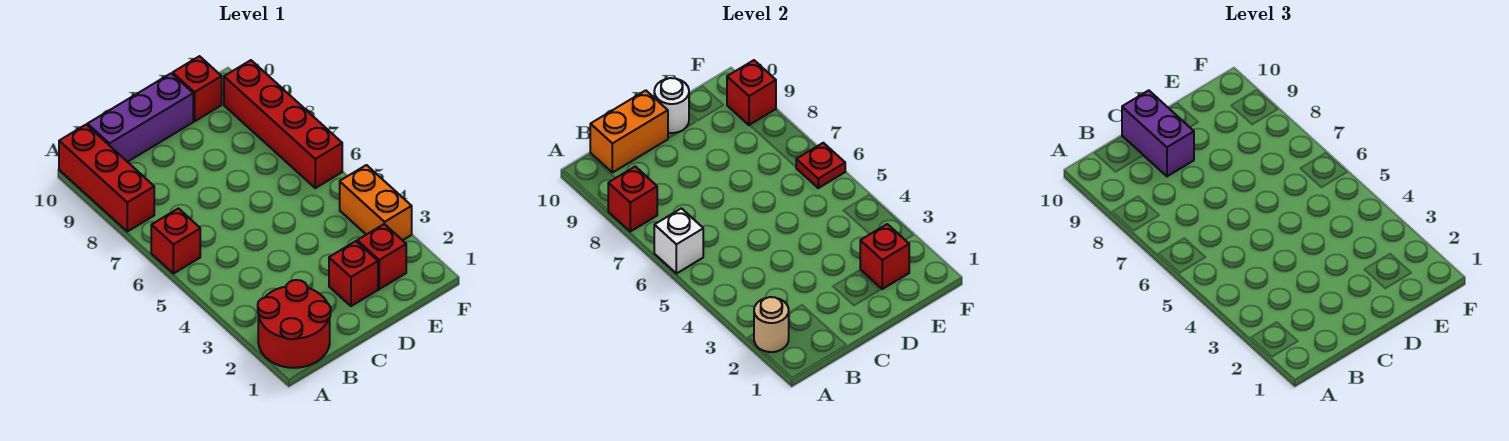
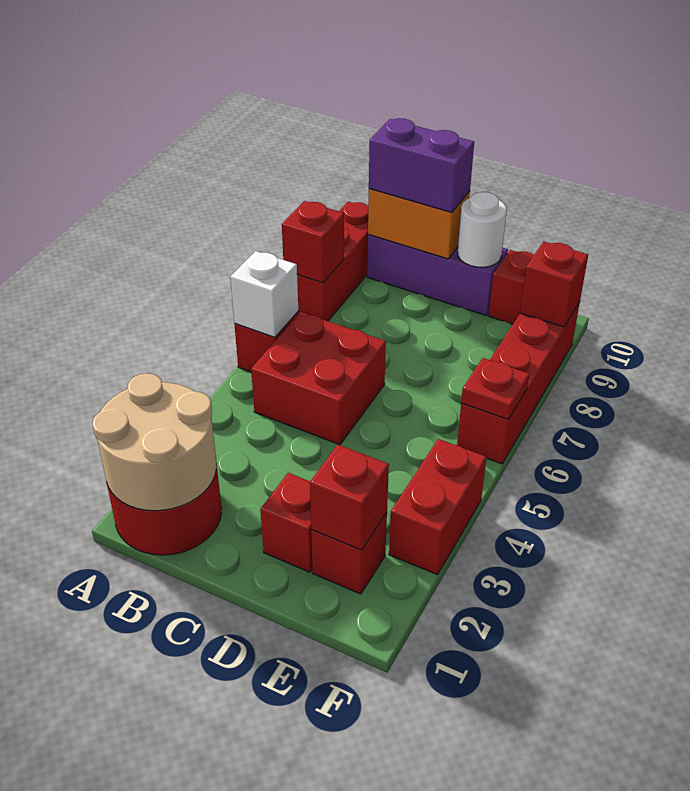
tan round brick A2 level 2 -> tan round brick A1:B2 level 2
none -> red brick B5:C6 level 1
purple brick C9:C10 level 3 -> purple brick B10:C10 level 3
orange brick F3:F4 level 1 -> red brick F3:F4 level 1

